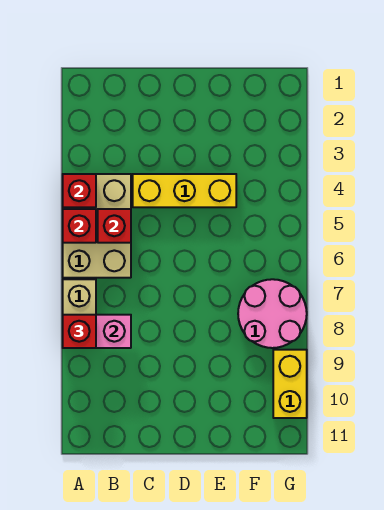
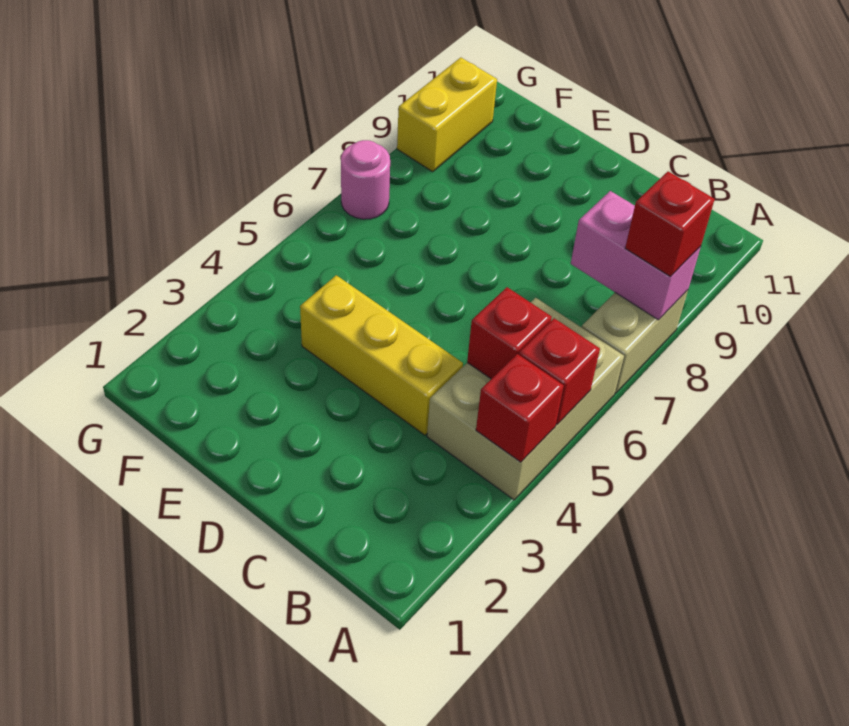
pink round brick F7:G8 level 1 -> pink round brick G7 level 1

